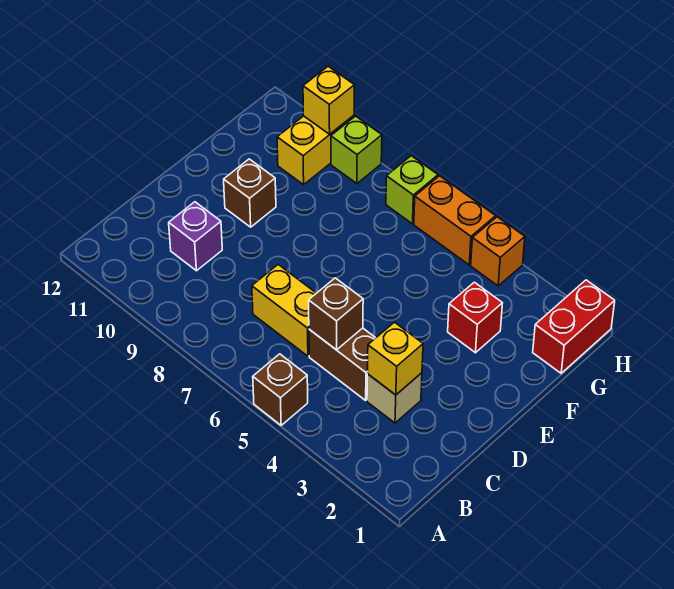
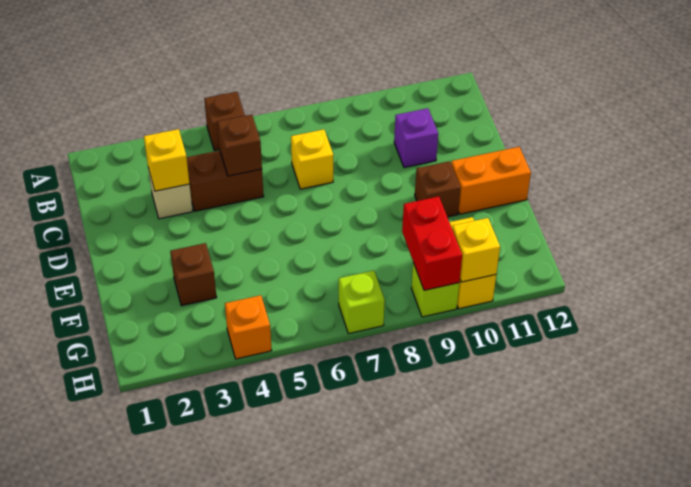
yellow brick C6:C7 level 1 -> yellow brick C7 level 1
red brick F3 level 1 -> brown brick F3 level 1
red brick G1:H1 level 1 -> red brick G9:H9 level 2
orange brick H5:H6 level 1 -> orange brick E11:E12 level 1

